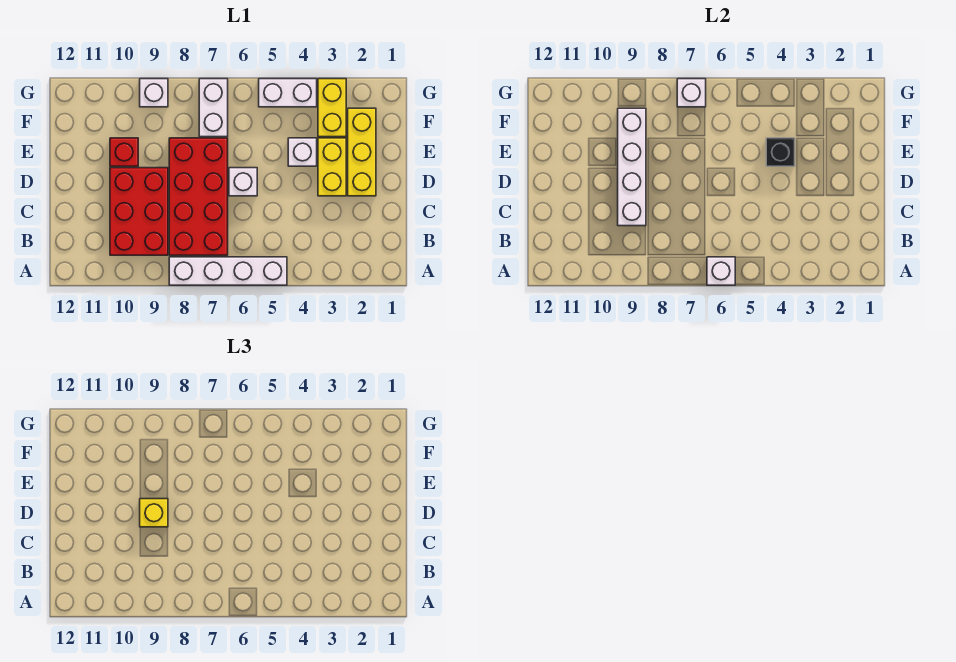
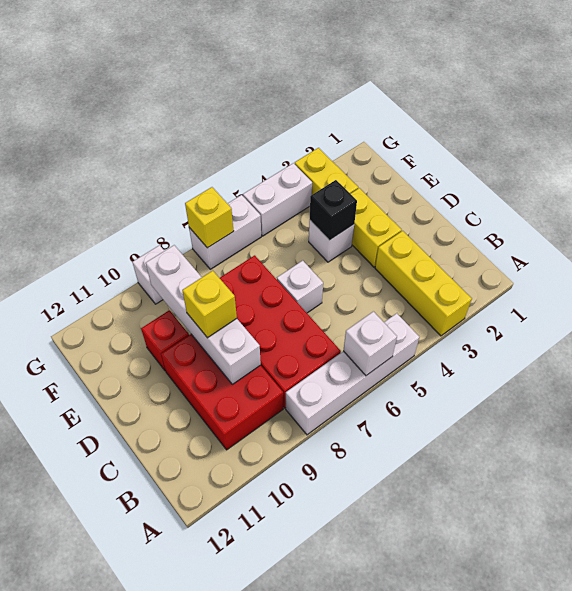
yellow brick D2:F2 level 1 -> yellow brick A3:C3 level 1
white brick F7:G7 level 1 -> white brick G6:G7 level 1
white brick G7 level 2 -> yellow brick G7 level 2

